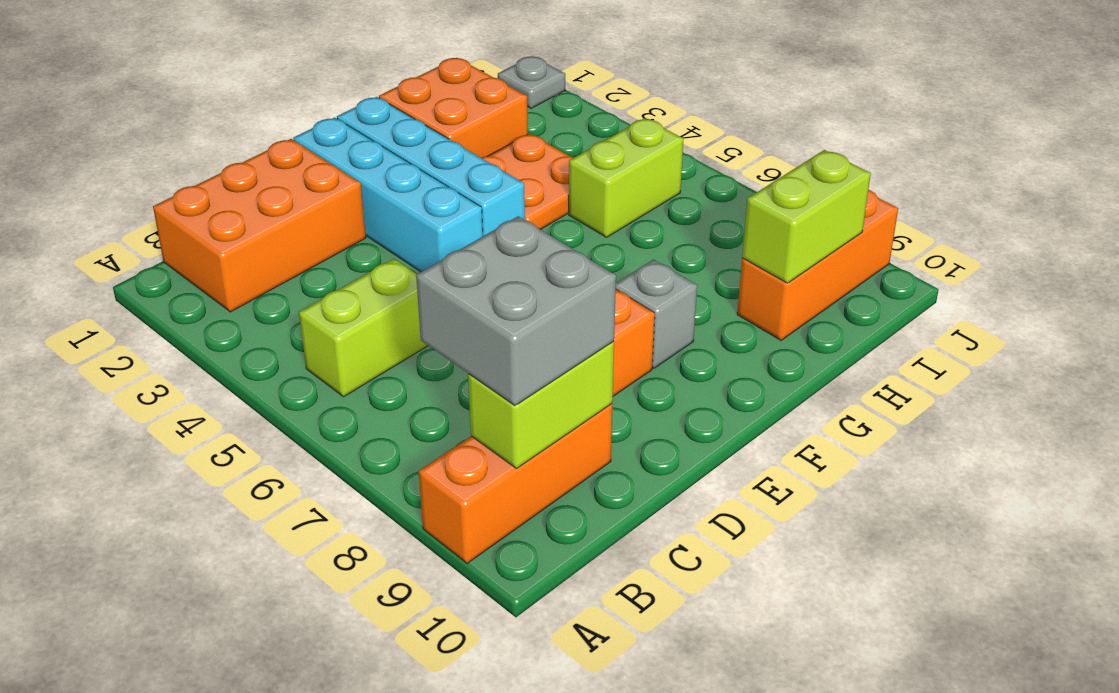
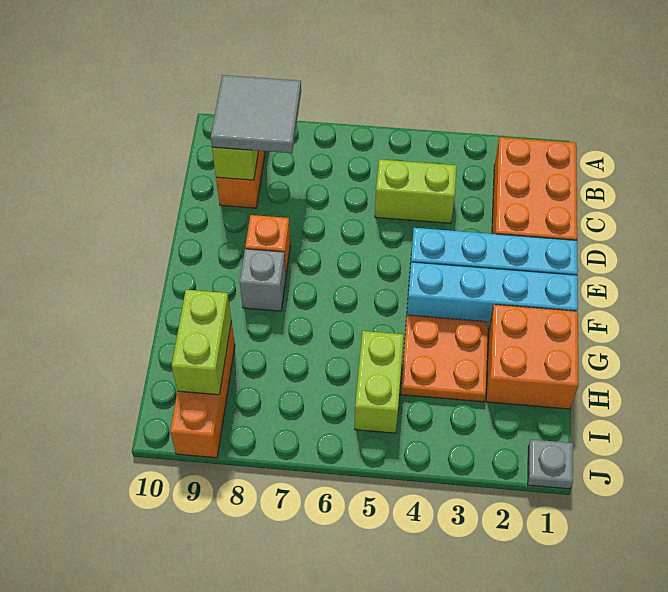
lime brick B5:C5 level 1 -> lime brick C4:C5 level 1
grey brick B8:C9 level 3 -> grey tile B8:C9 level 3

